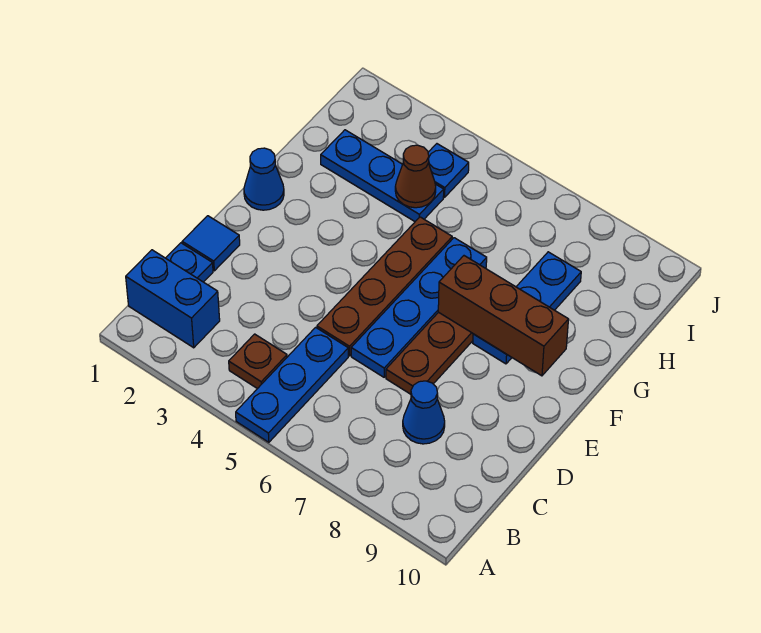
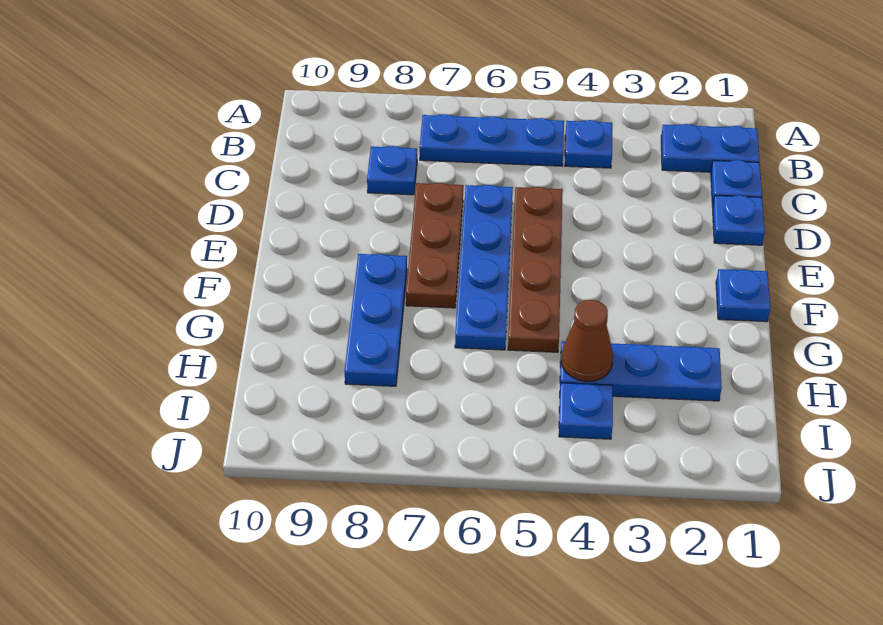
blue plate A5:C5 level 1 -> blue plate B5:B7 level 1
blue brick B1:B2 level 1 -> blue plate B1:B2 level 1
brown plate B4 level 1 -> blue plate B4 level 1
blue cone C8 level 1 -> blue plate C8 level 1
blue tile D1 level 1 -> blue plate D1 level 1
blue cone F1 level 1 -> blue plate F1 level 1
brown brick F7:F9 level 2 -> none

